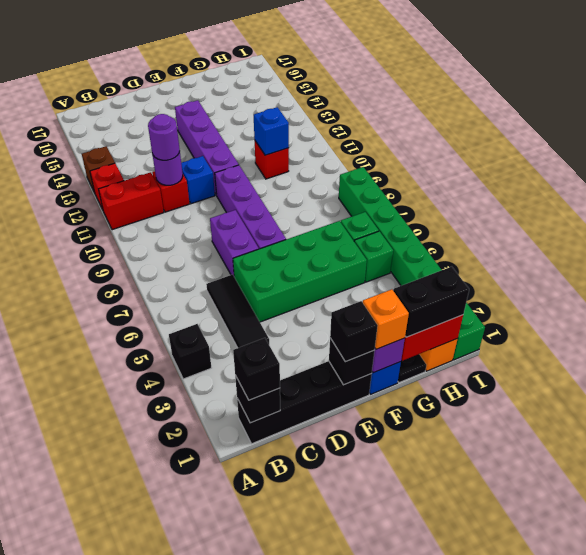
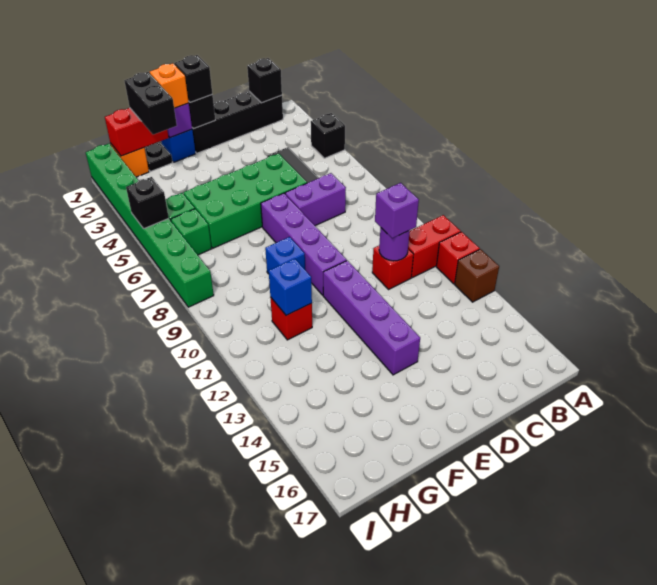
black brick B1 level 3 -> black brick I5 level 2
purple round brick C11 level 3 -> purple brick C11 level 3
purple brick D7:D8 level 1 -> purple brick C7:D7 level 1
blue brick D11 level 1 -> blue brick F9 level 1
black brick G1:H1 level 3 -> black brick G1:G2 level 3

